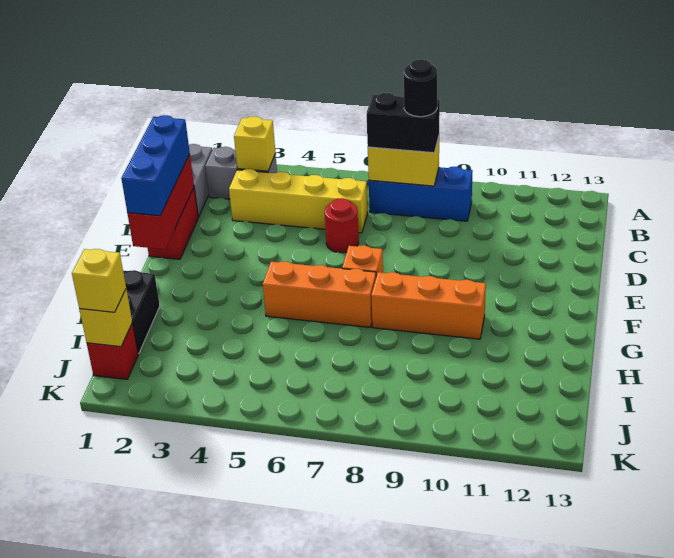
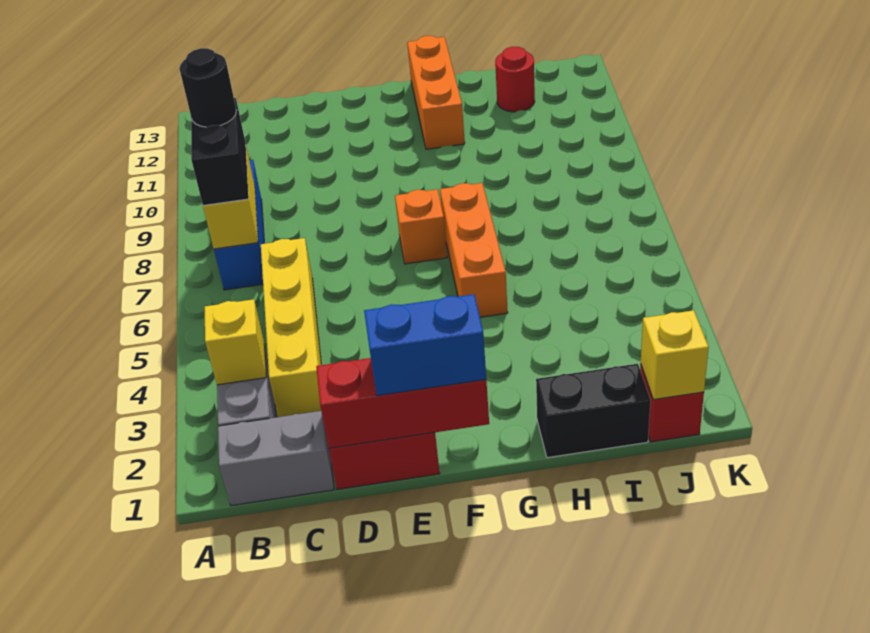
blue brick D1:F1 level 3 -> blue brick E1:F1 level 3
red round brick D6 level 1 -> red round brick I12 level 1
orange brick G8:G10 level 1 -> orange brick G11:G13 level 1
yellow brick J1 level 3 -> none

